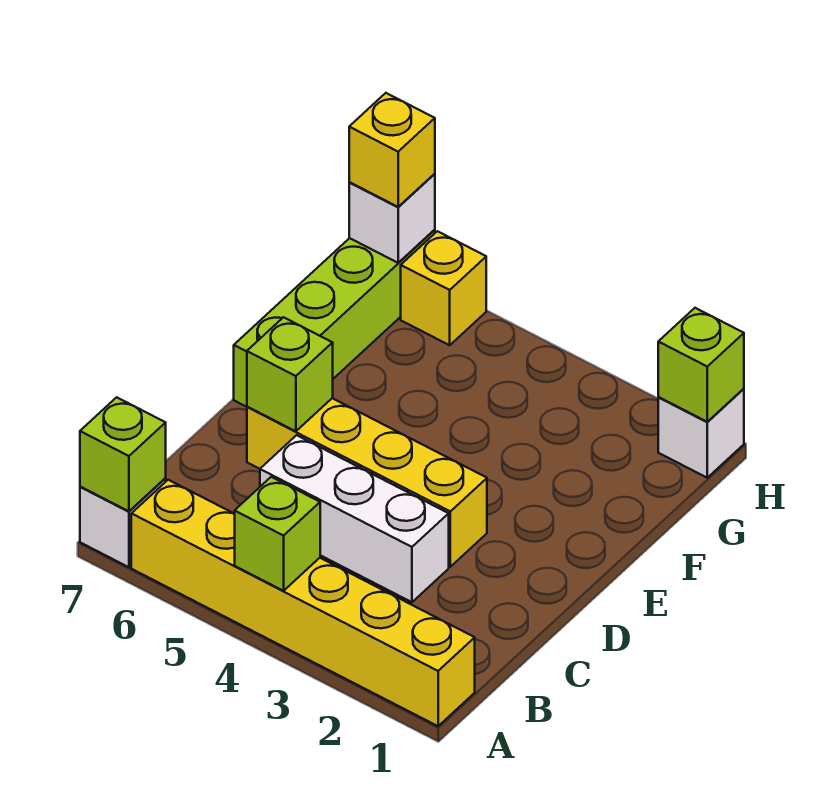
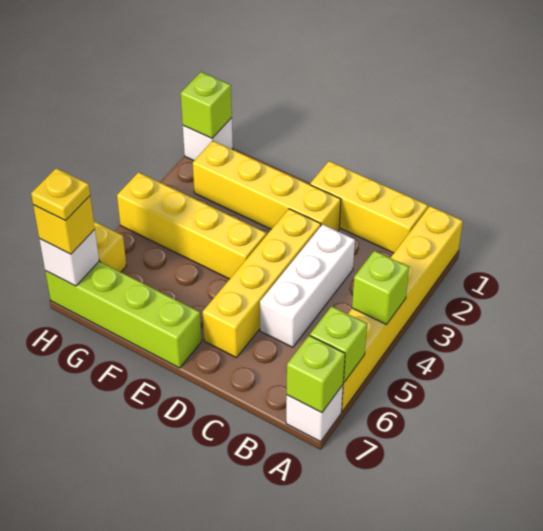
none -> yellow brick B1:D1 level 1
none -> yellow brick D2:G2 level 1
lime brick D6 level 2 -> lime brick A6 level 2
none -> yellow brick E4:H4 level 1
none -> yellow plate H7 level 4

